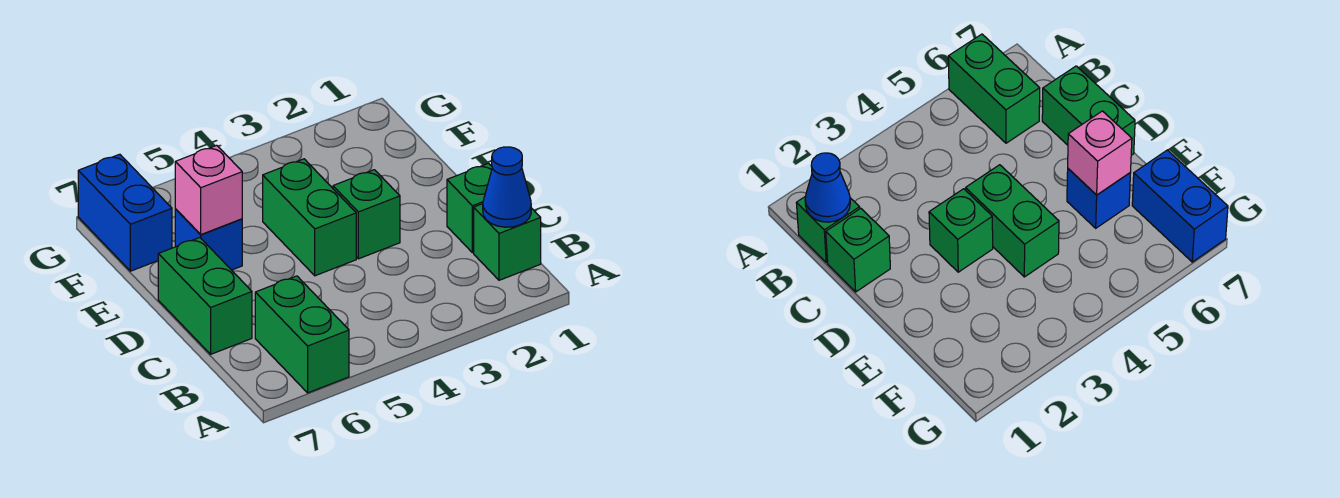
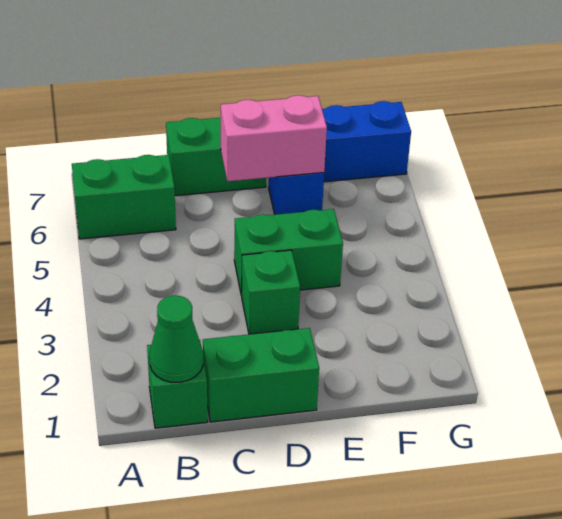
blue cone B1 level 2 -> green cone B1 level 2
green brick C1 level 1 -> green brick C1:D1 level 1
pink brick E6 level 2 -> pink brick D6:E6 level 2

